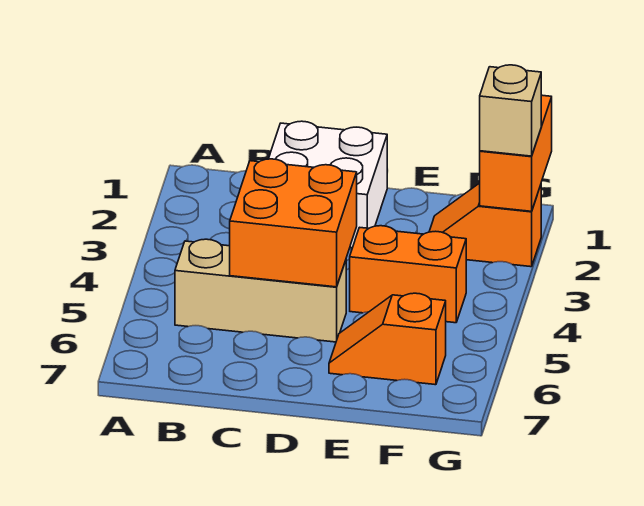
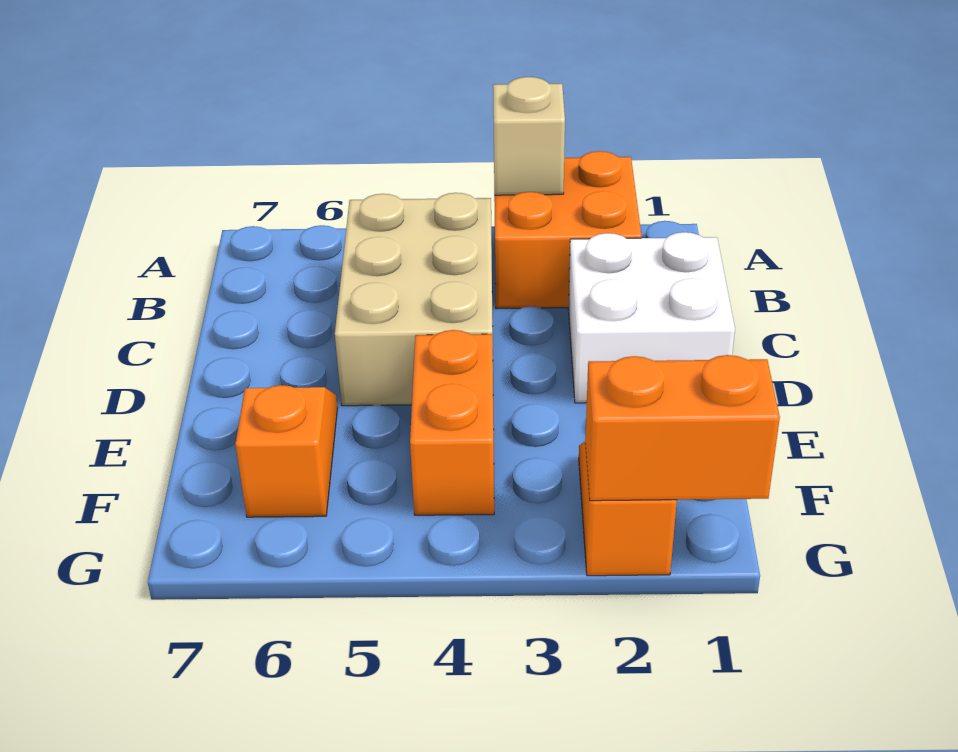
tan brick B5:D5 level 1 -> tan brick B4:D5 level 1
orange brick C4:D5 level 2 -> orange brick A2:B3 level 1
tan brick G2 level 3 -> tan brick A3 level 2

